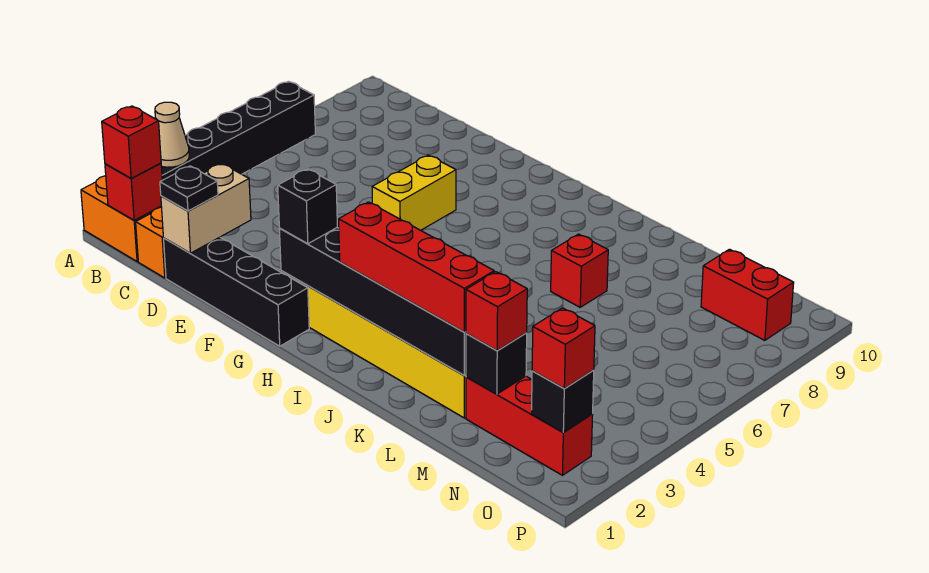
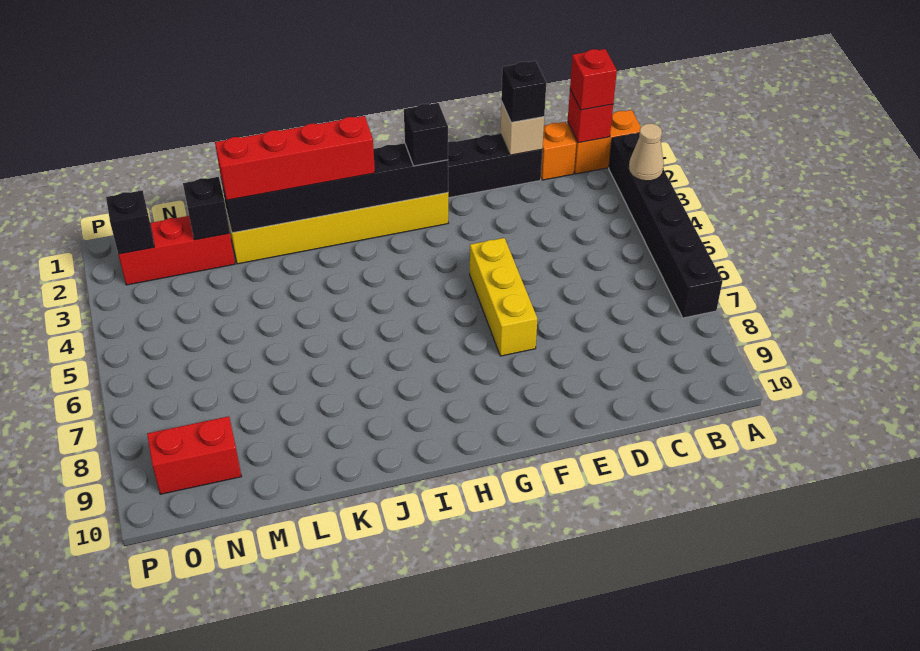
tan brick D1:D2 level 2 -> tan brick D1 level 2
black plate D1 level 3 -> black brick D1 level 3
yellow brick F6:F7 level 1 -> yellow brick F5:F7 level 1
red brick K7 level 1 -> none
red brick M2 level 3 -> none
red brick O2 level 3 -> none

